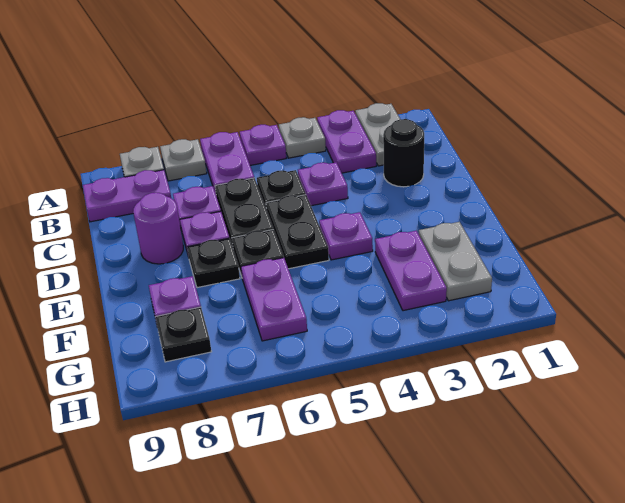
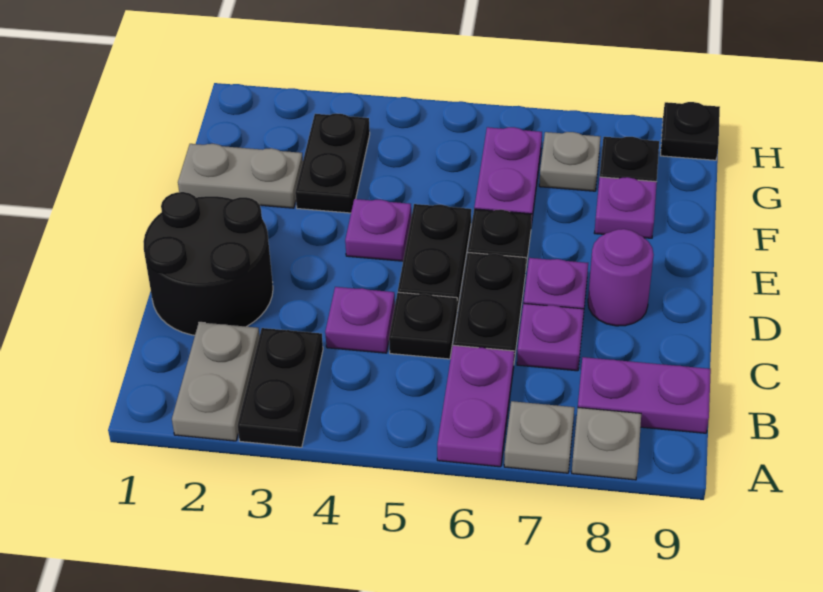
purple plate A3:B3 level 1 -> black plate A3:B3 level 1
grey plate A4 level 1 -> grey plate G7 level 1
purple plate A5 level 1 -> none
black round brick C2 level 1 -> black round brick C1:D2 level 1
black plate E7 level 1 -> black plate H9 level 1
grey plate F2:G2 level 1 -> grey plate F1:F2 level 1
purple plate F3:G3 level 1 -> black plate F3:G3 level 1

